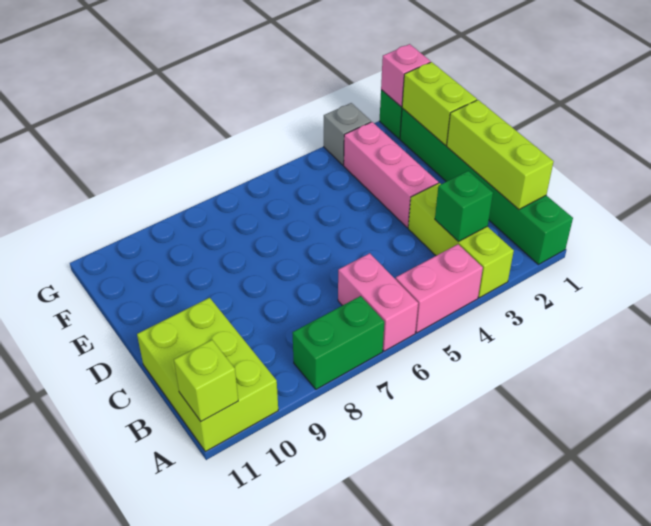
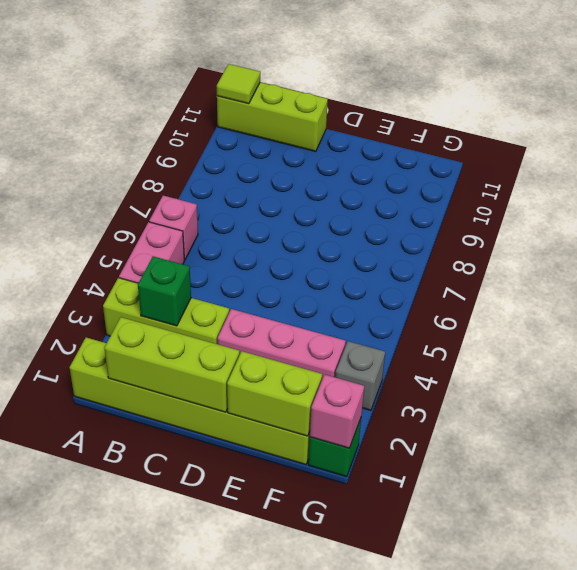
green brick A1:F1 level 1 -> lime brick A1:F1 level 1
pink brick A6:B6 level 1 -> pink brick A6 level 1
green brick A7:A8 level 1 -> none
lime brick A10:C11 level 1 -> lime brick A11:C11 level 1
lime brick A11 level 2 -> lime tile A11 level 2

